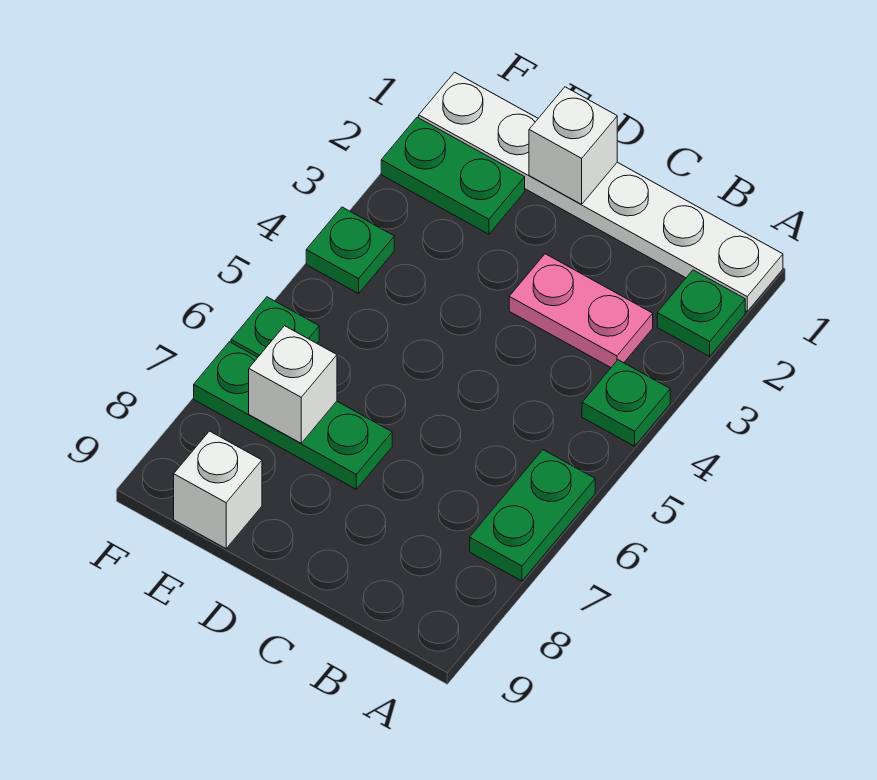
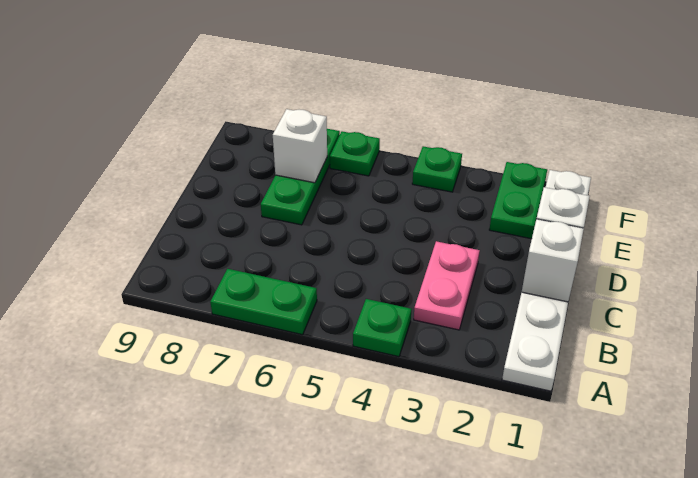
green plate A2 level 1 -> none
white brick E9 level 1 -> white brick C1 level 2

